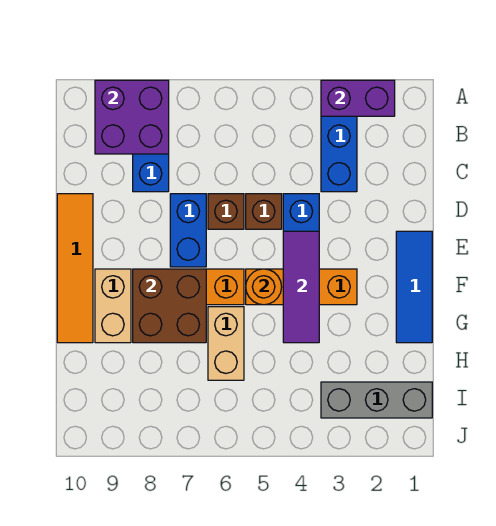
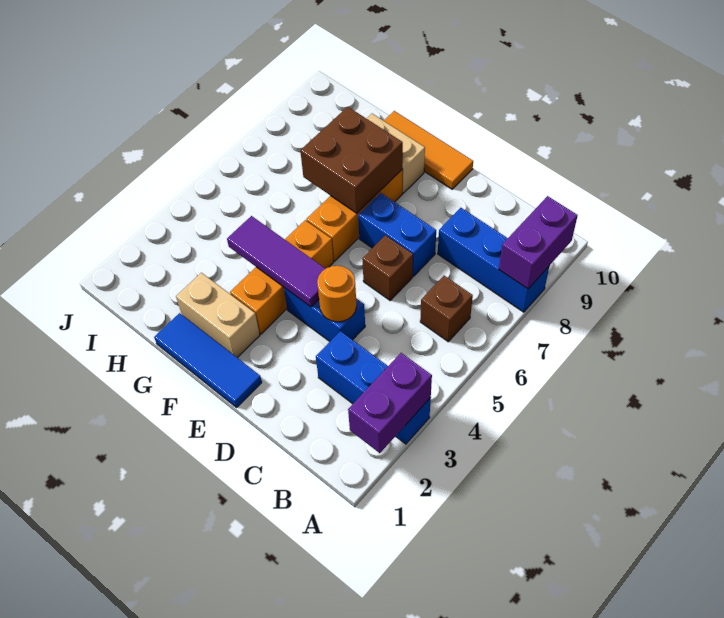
purple brick A8:B9 level 2 -> purple brick A8:A9 level 2
brown brick D5 level 1 -> brown brick B6 level 1
orange tile D10:G10 level 1 -> orange tile E10:G10 level 1
orange round brick F5 level 2 -> orange round brick D4 level 2
tan brick G6:H6 level 1 -> tan brick F2:G2 level 1
grey brick I1:I3 level 1 -> none

